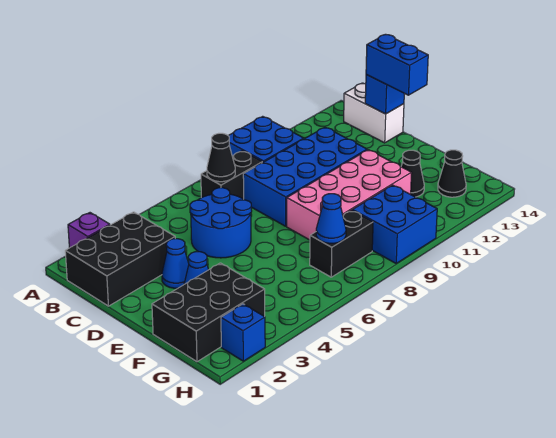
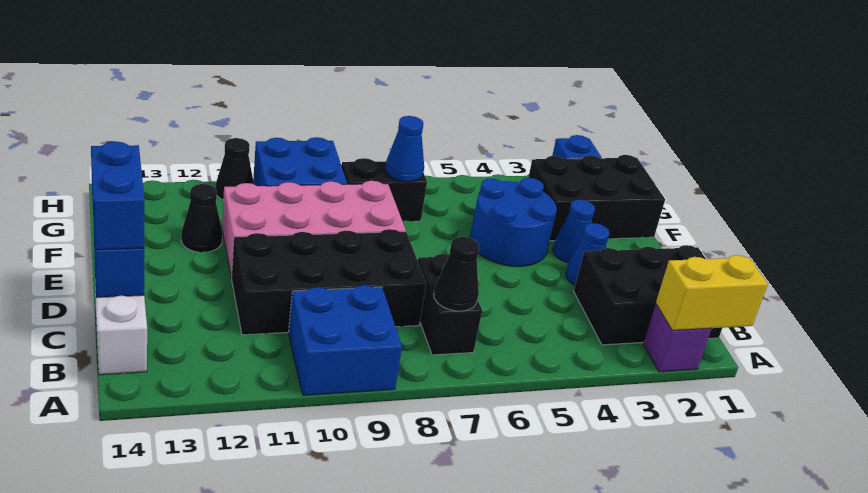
none -> yellow brick A1:A2 level 2
black brick B7:B8 level 1 -> black brick B7:C7 level 1
blue round brick C5:D6 level 1 -> blue round brick E4:F5 level 1
blue brick C8:D11 level 1 -> black brick C8:D11 level 1
black cone G13 level 1 -> black cone H11 level 1

